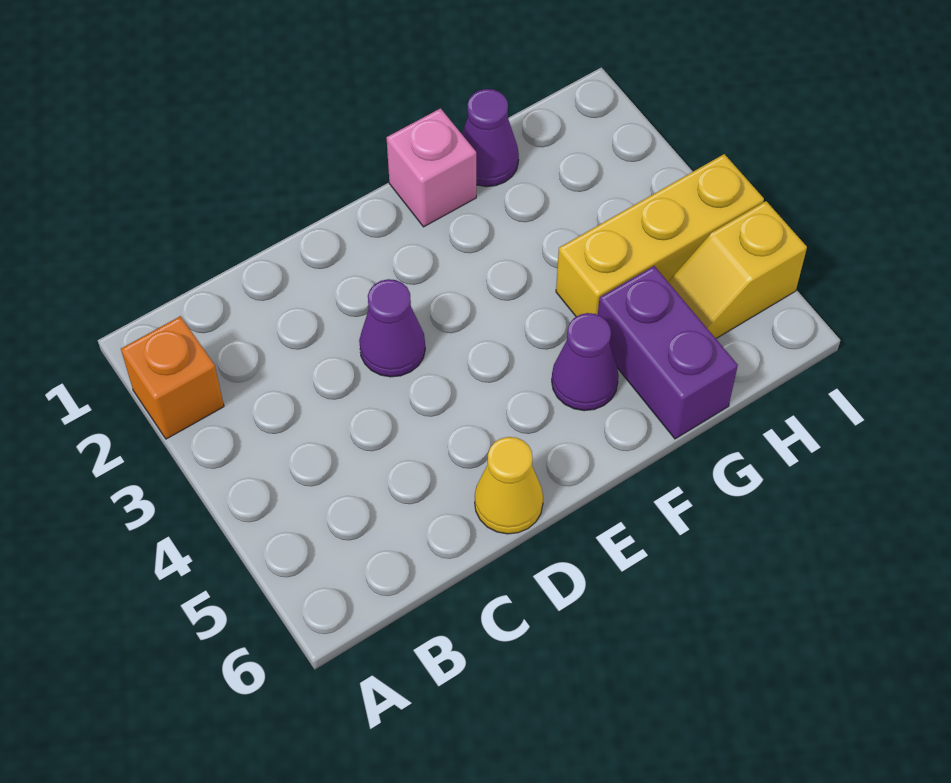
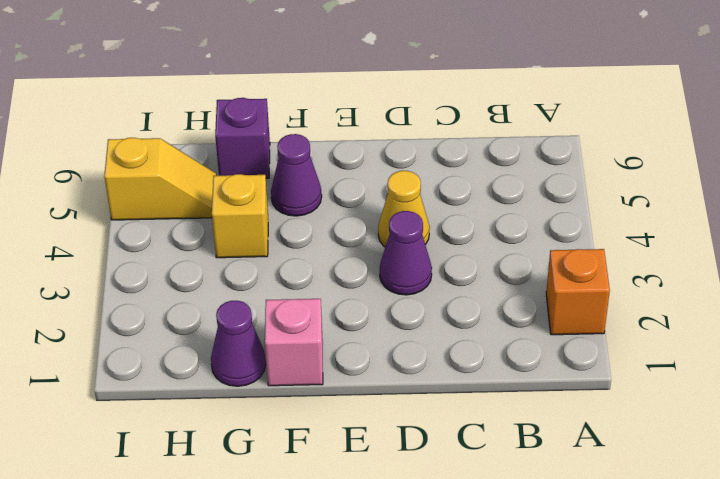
yellow cone D6 level 1 -> yellow cone D4 level 1
yellow brick G4:I4 level 1 -> yellow brick G4 level 1
purple brick G5:G6 level 1 -> purple brick G6 level 1

